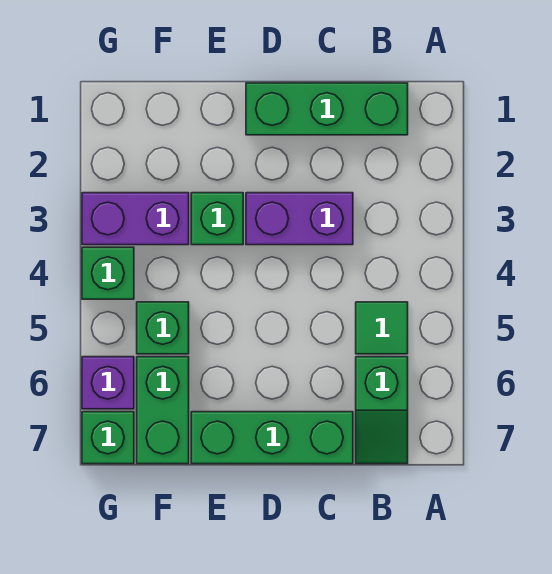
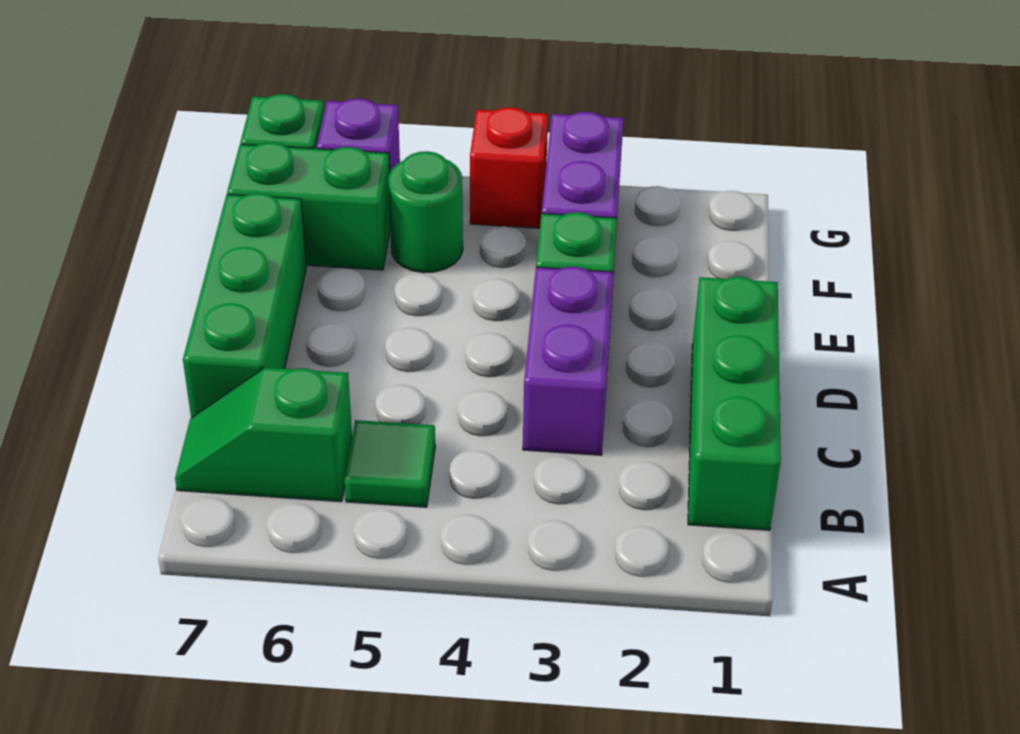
green brick F5 level 1 -> green round brick F5 level 1
green brick G4 level 1 -> red brick G4 level 1

